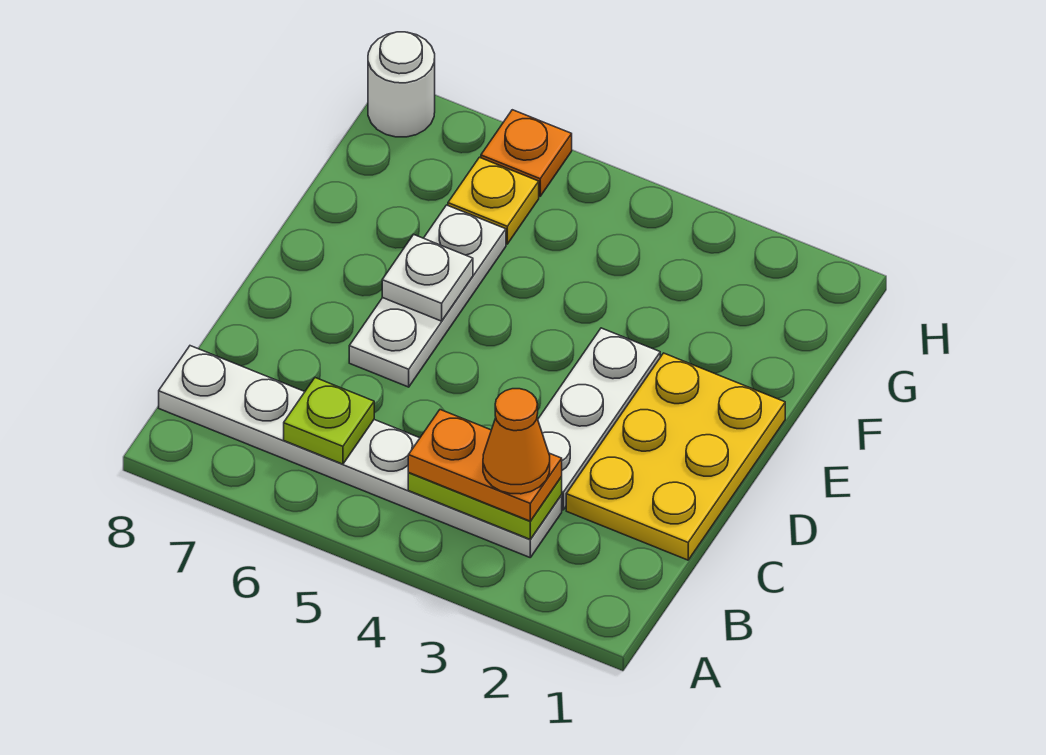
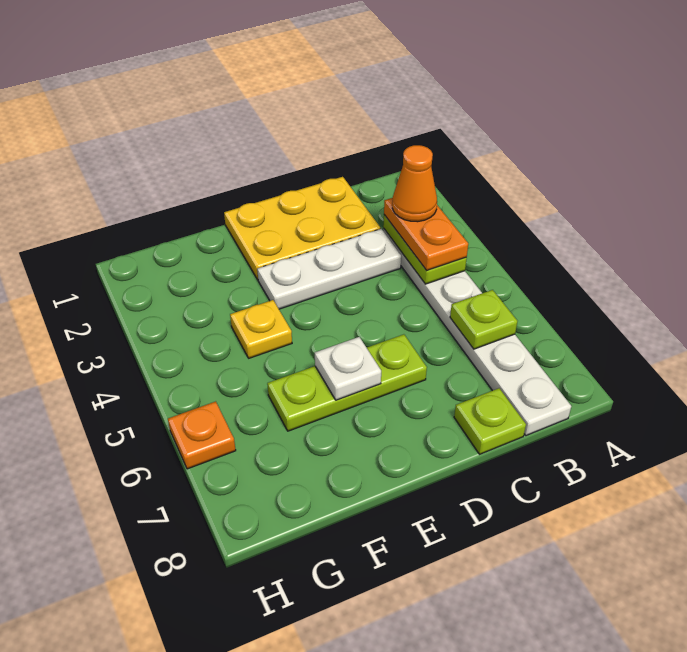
none -> lime plate C8 level 1
white plate D6:F6 level 1 -> lime plate D6:F6 level 1
yellow plate G6 level 1 -> yellow plate F4 level 1
white round brick H8 level 1 -> none

